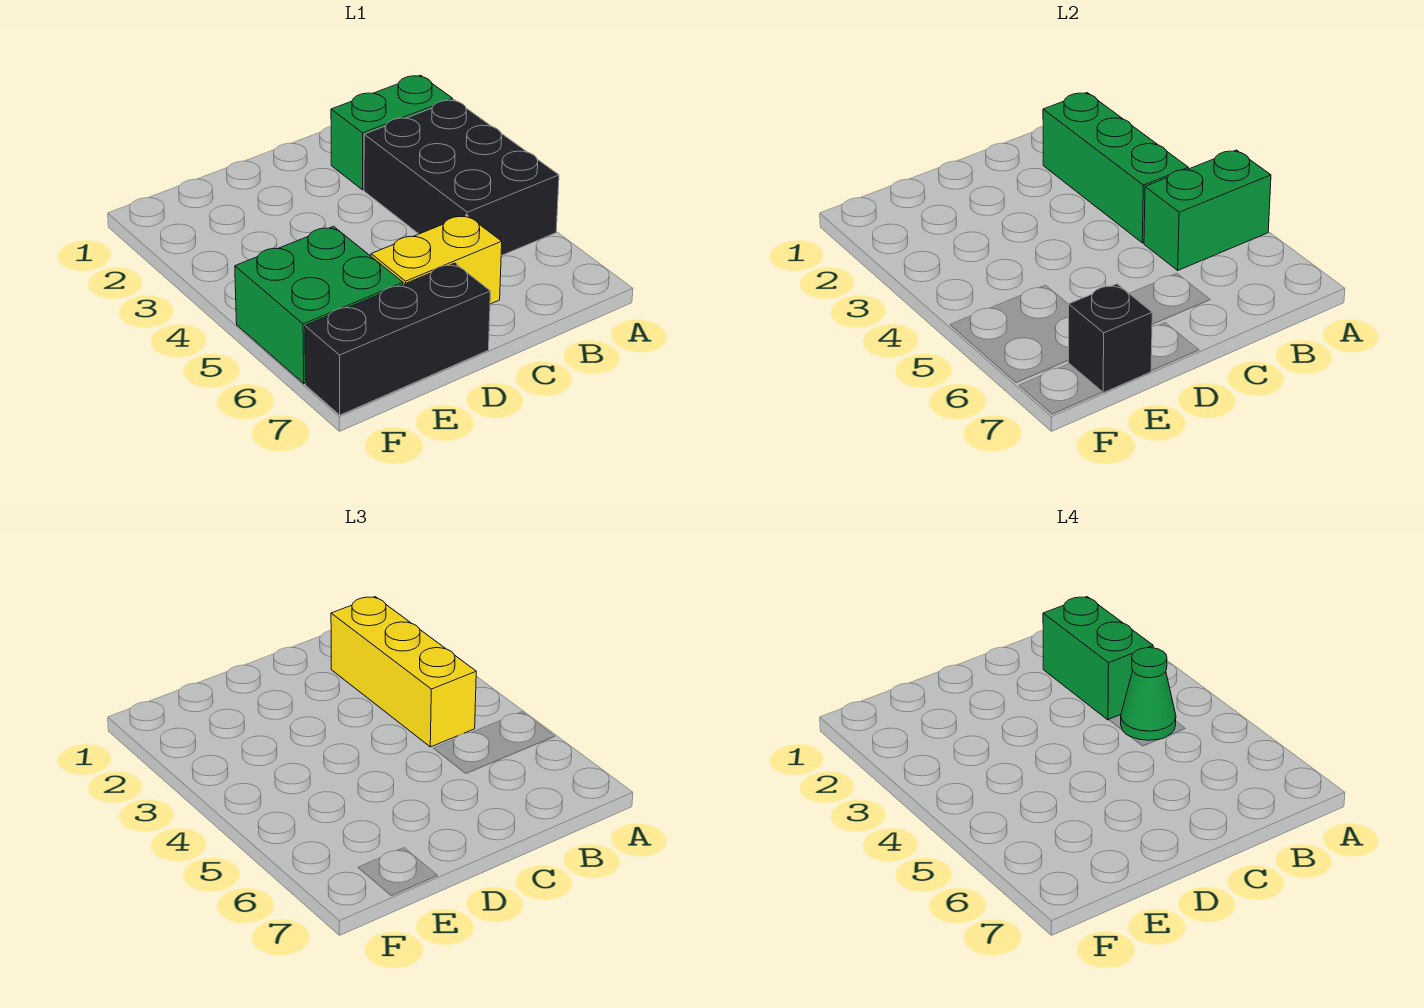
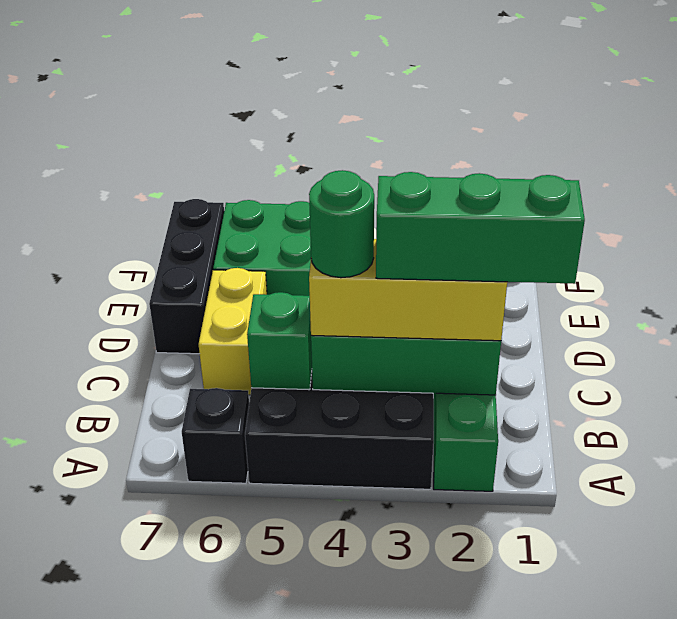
green brick A5:B5 level 2 -> green brick B5 level 2
green brick B2:B3 level 4 -> green brick B1:B3 level 4
green cone B4 level 4 -> green round brick B4 level 4
black brick E7 level 2 -> black brick A6 level 1

